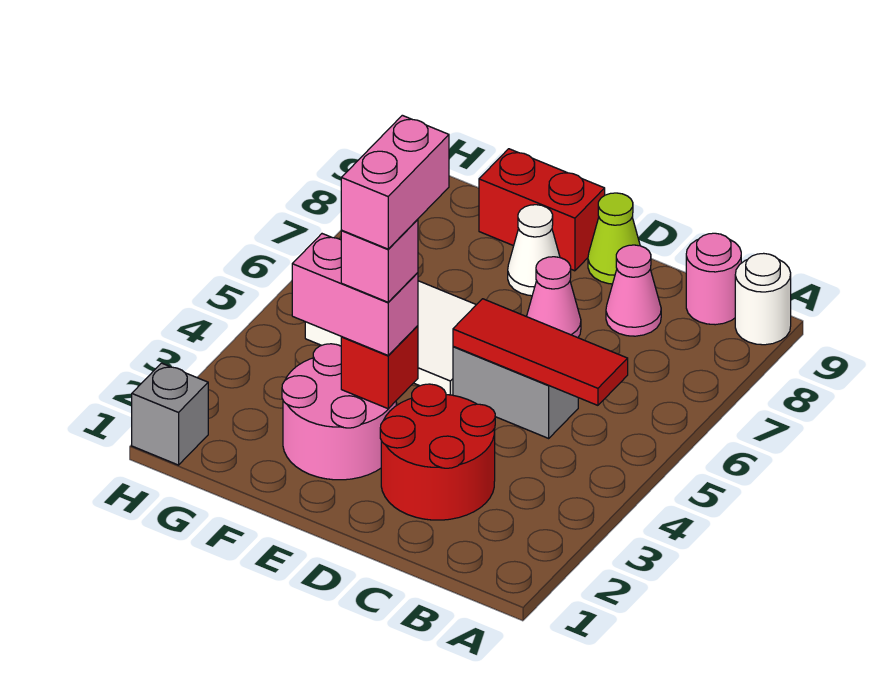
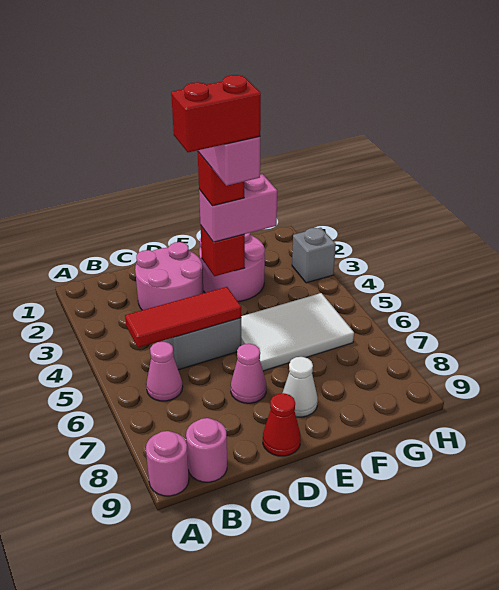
white round brick A9 level 1 -> pink round brick A9 level 1
red round brick C2:D3 level 1 -> pink round brick C2:D3 level 1
pink cone C8 level 1 -> pink cone B6 level 1
lime cone D9 level 1 -> red cone D9 level 1
pink brick E3 level 4 -> red brick E3 level 4
red brick E9:F9 level 1 -> red brick D4:E4 level 6
grey brick H1 level 1 -> grey brick H3 level 1

